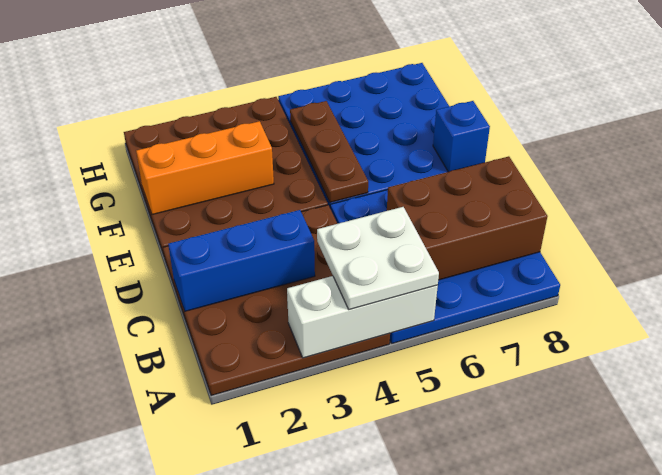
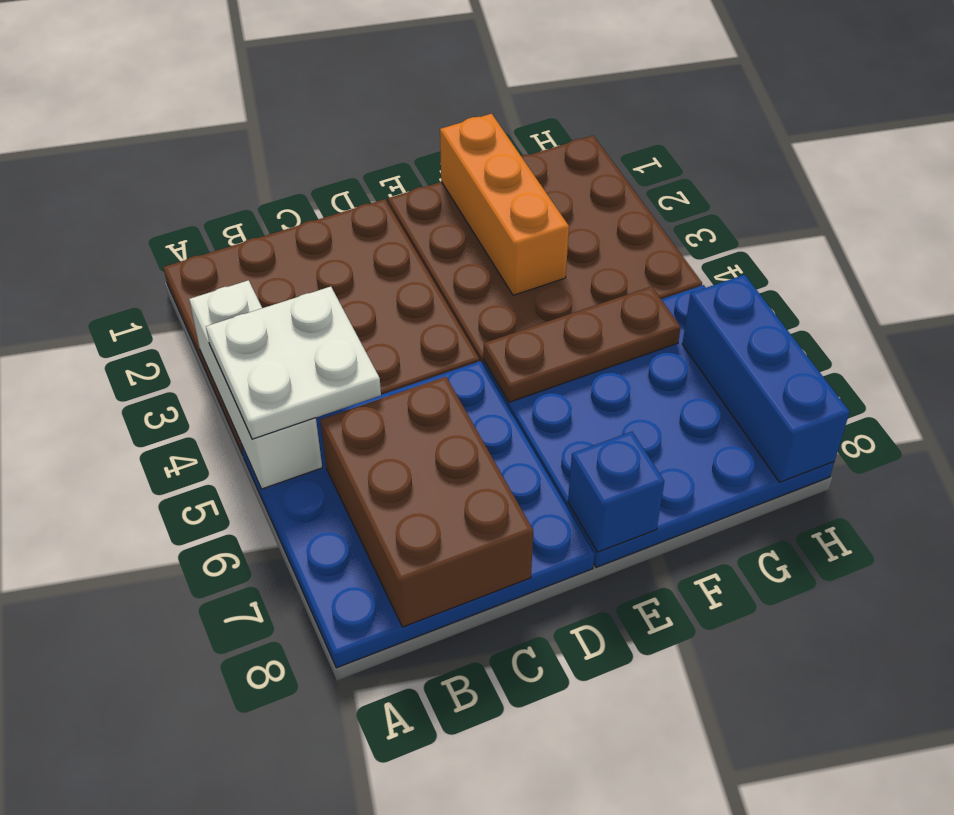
blue brick C1:C3 level 2 -> blue brick H6:H8 level 2

